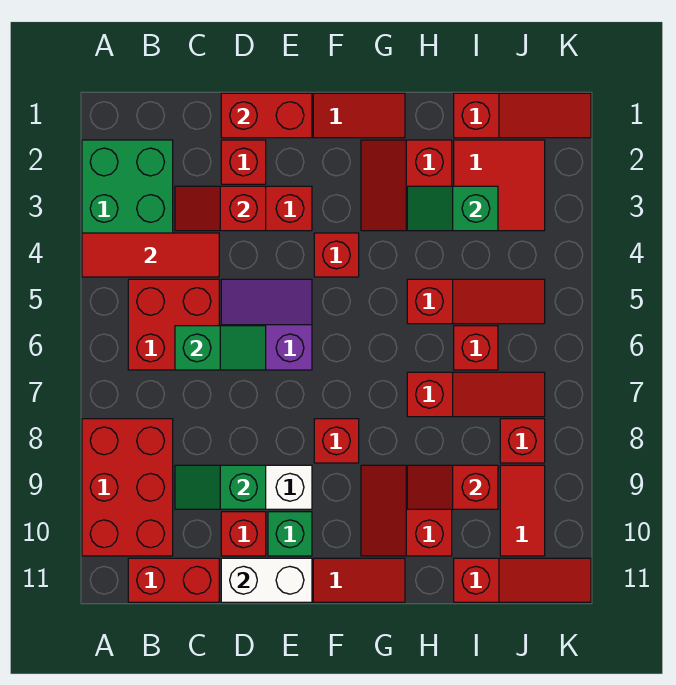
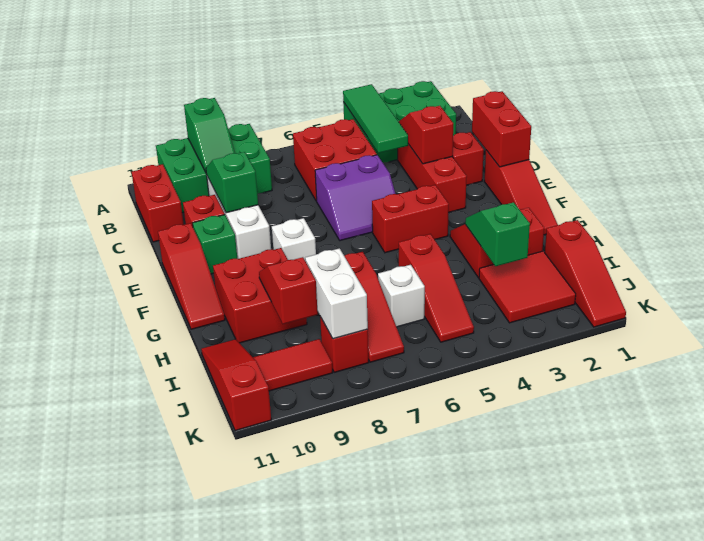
red tile A4:C4 level 2 -> green tile A4:C4 level 2
red brick A8:B10 level 1 -> green brick A8:B10 level 1
green slope C6:D6 level 2 top C -> green slope A9:B9 level 2 top A
purple slope D5:E6 level 1 top 6 -> purple slope D5:E6 level 1 top D
white brick D11:E11 level 2 -> white brick I8:J8 level 2
red brick F4 level 1 -> red brick F4:F5 level 1
red brick F8 level 1 -> white brick F8 level 1
red slope G9:H10 level 1 top H -> red brick G9:H10 level 1
red brick I6 level 1 -> white brick I6 level 1
red slope I11:K11 level 1 top I -> red slope I11:K11 level 1 top K

